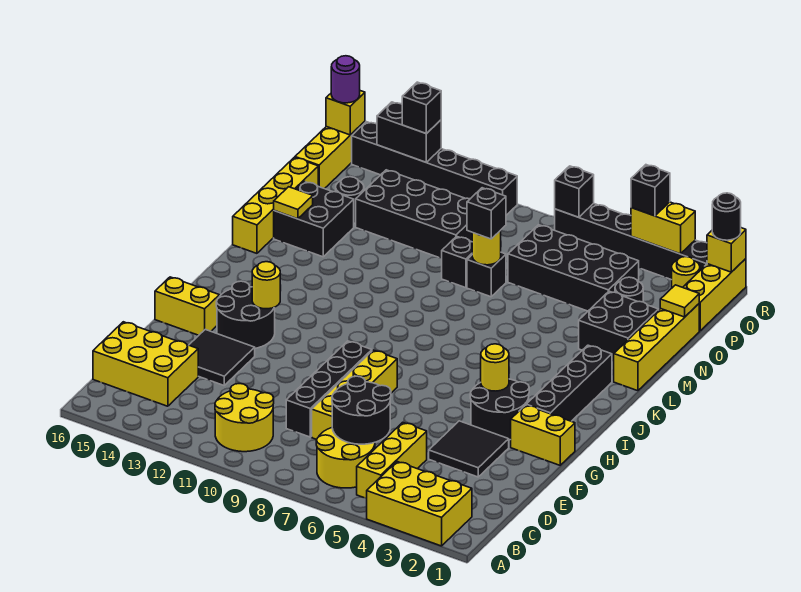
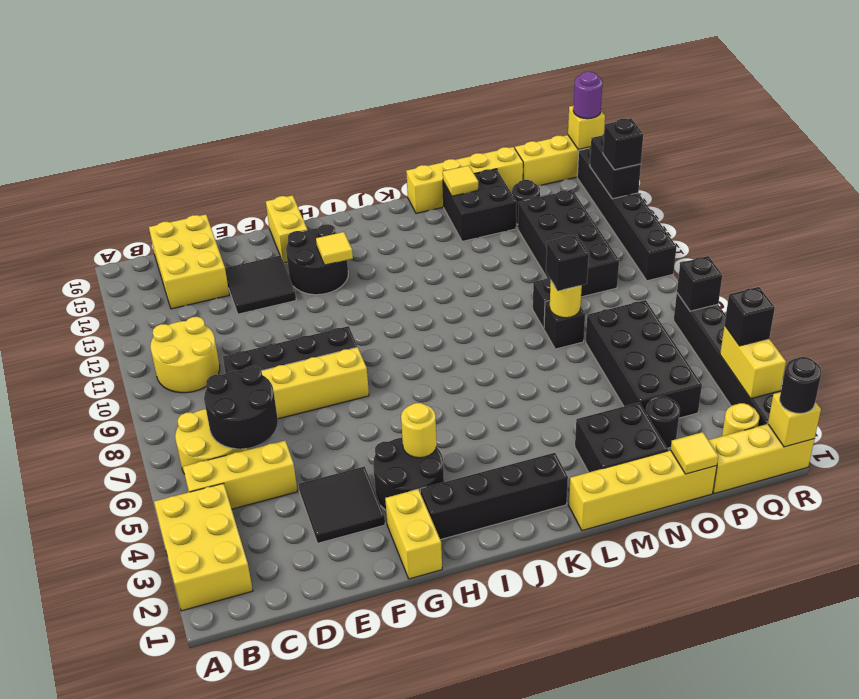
yellow round brick H13 level 2 -> yellow tile H13 level 2

